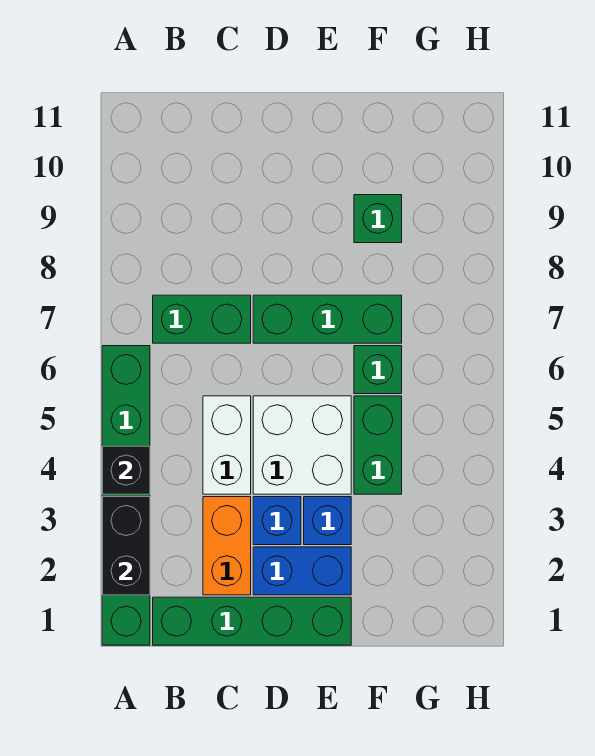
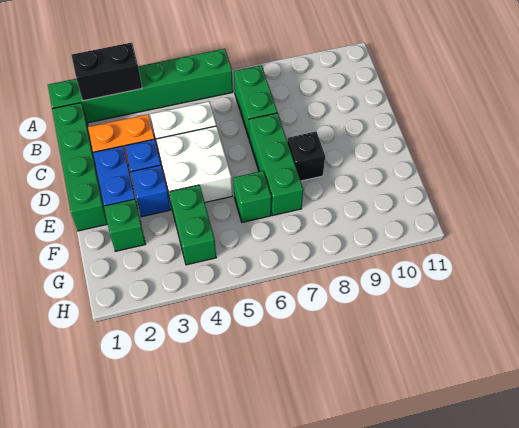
black brick A4 level 2 -> black brick E8 level 1
green brick F4:F5 level 1 -> green brick F4:G4 level 1
green brick F9 level 1 -> green brick F2 level 1

